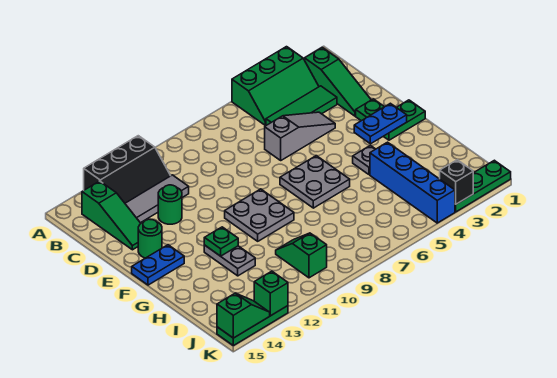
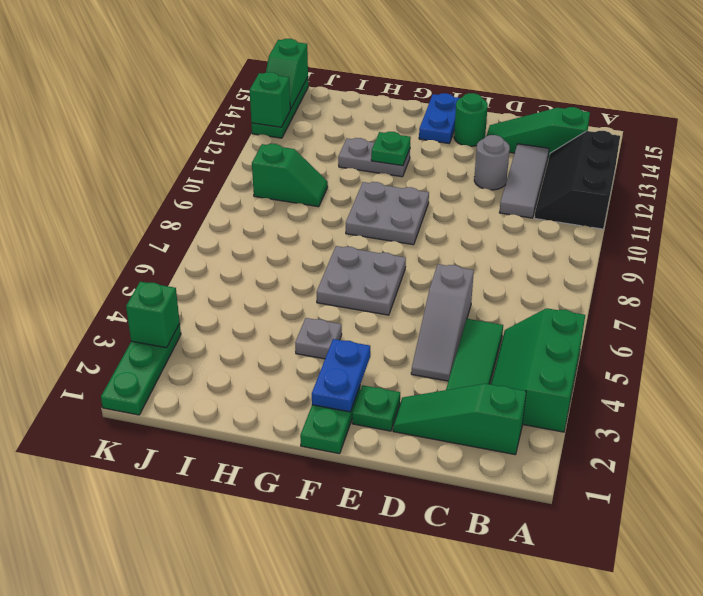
green round brick D12 level 1 -> grey round brick D12 level 1
blue brick H4:K4 level 1 -> none
black brick K3 level 2 -> green brick K3 level 2

